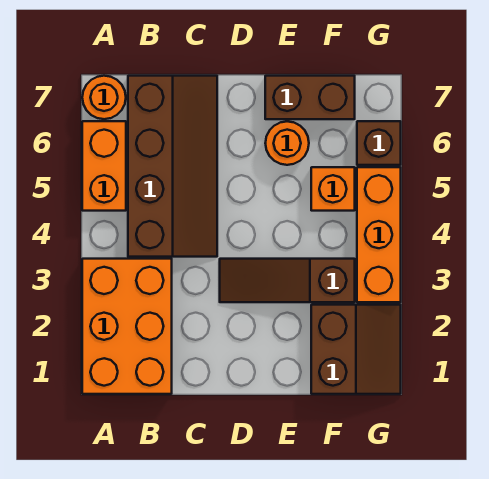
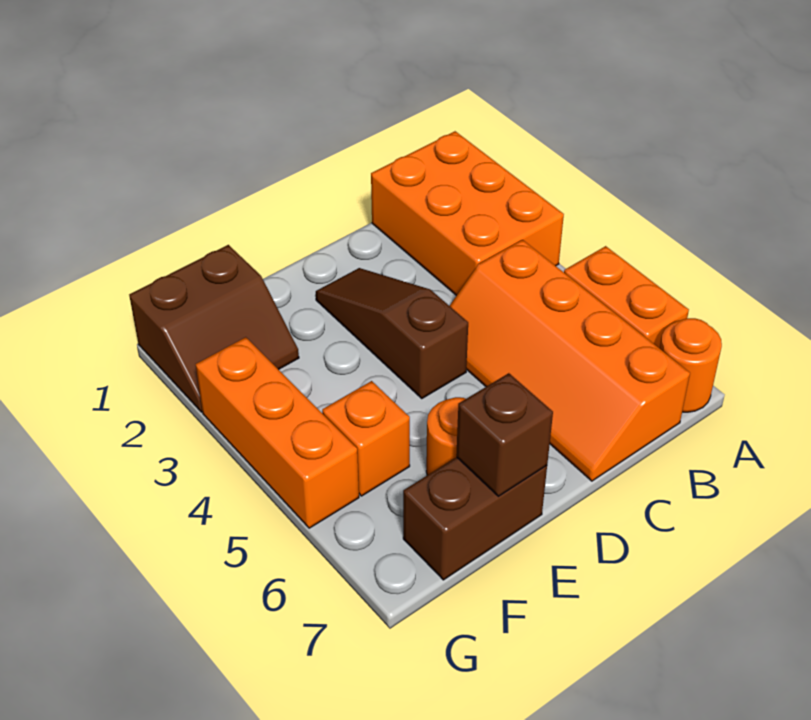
brown slope B4:C7 level 1 top B -> orange slope B4:C7 level 1 top B
brown slope D3:F3 level 1 top F -> brown slope D2:D4 level 1 top 4
brown slope F1:G2 level 1 top F -> brown slope F1:G2 level 1 top 1
brown brick G6 level 1 -> brown brick E7 level 2

